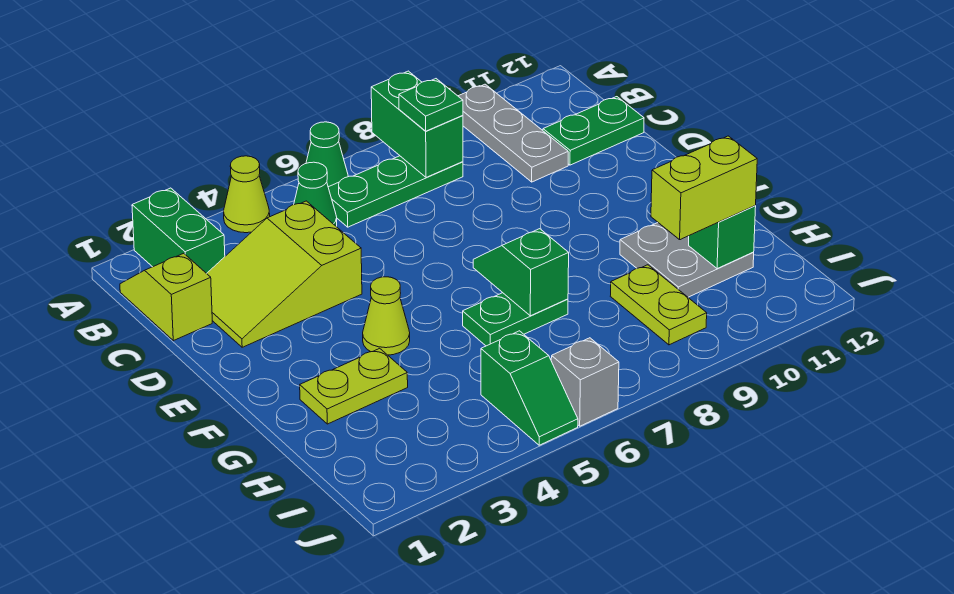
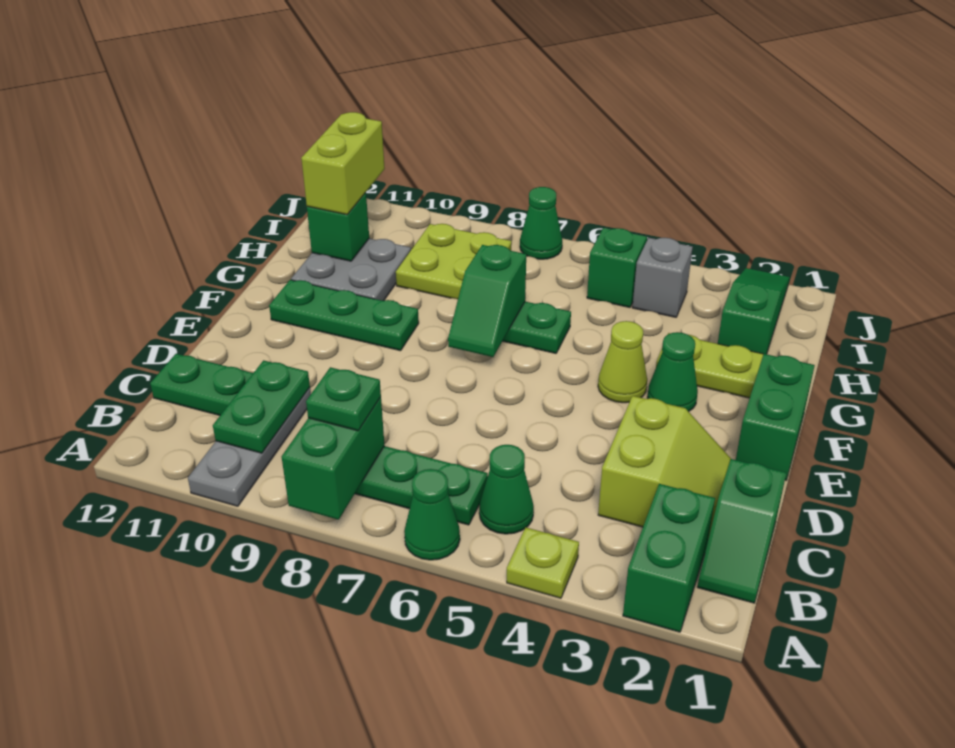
lime cone A4 level 1 -> lime plate A4 level 1
lime slope B1:C1 level 1 top C -> green slope B1:C1 level 1 top C
none -> green plate B10:C10 level 2
lime slope C2:D4 level 1 top 4 -> lime slope C2:D3 level 1 top 3
none -> green brick E1:F1 level 1
none -> green cone F3 level 1
none -> green plate F9:F11 level 1
none -> green slope H2:J2 level 1 top H
lime plate H9:I9 level 1 -> lime plate H8:I9 level 1
lime brick H10:H11 level 3 -> lime brick H11:I11 level 3
grey brick J6 level 1 -> grey brick I4 level 1
none -> green cone J7 level 1

